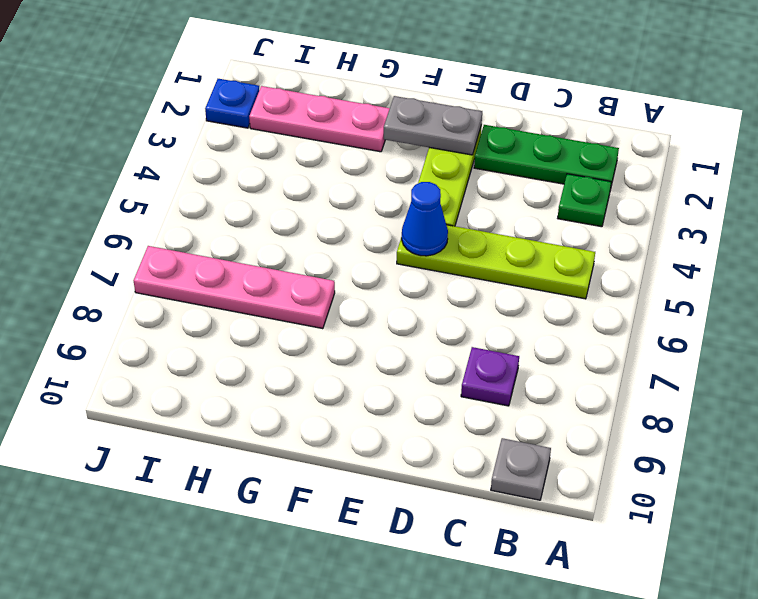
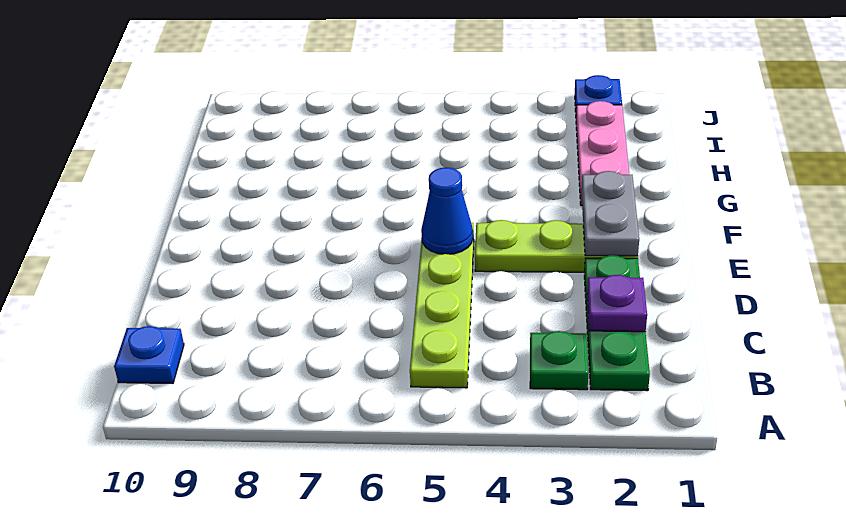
grey plate B10 level 1 -> blue plate B10 level 1
purple plate C8 level 1 -> purple plate C2 level 2
pink plate G7:J7 level 1 -> none

